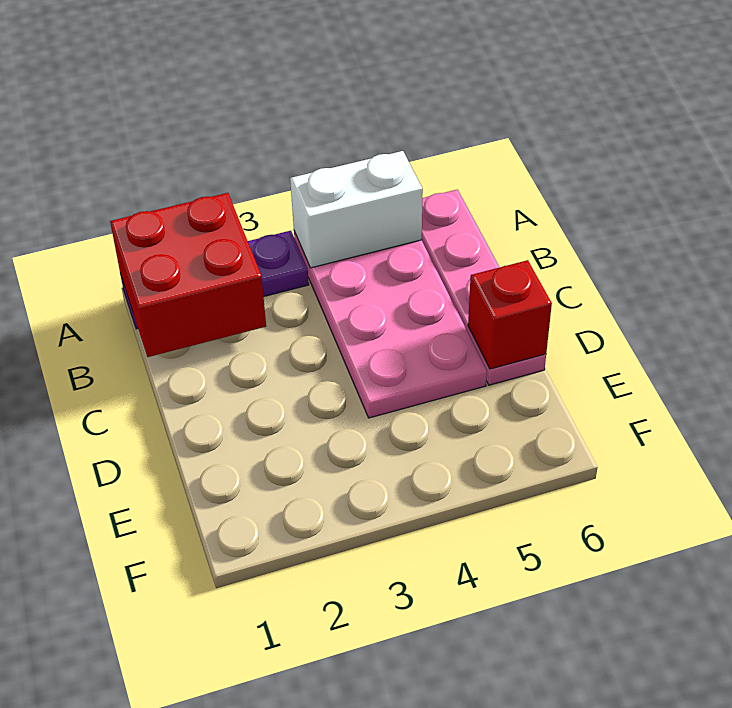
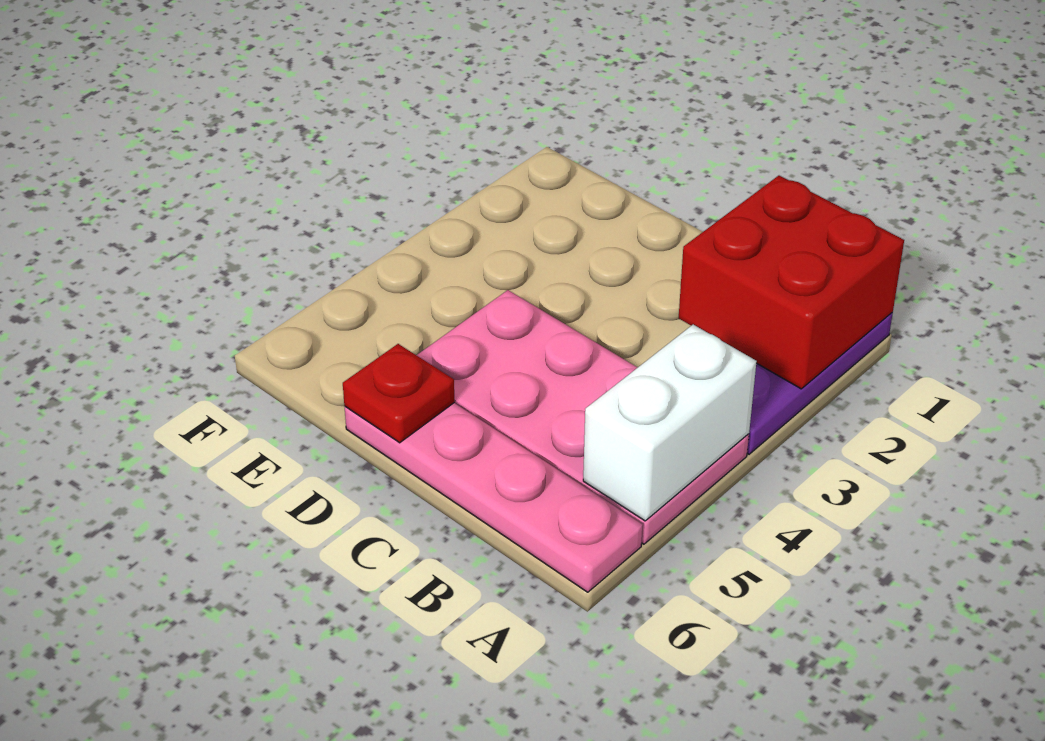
red brick D6 level 2 -> red plate D6 level 2

